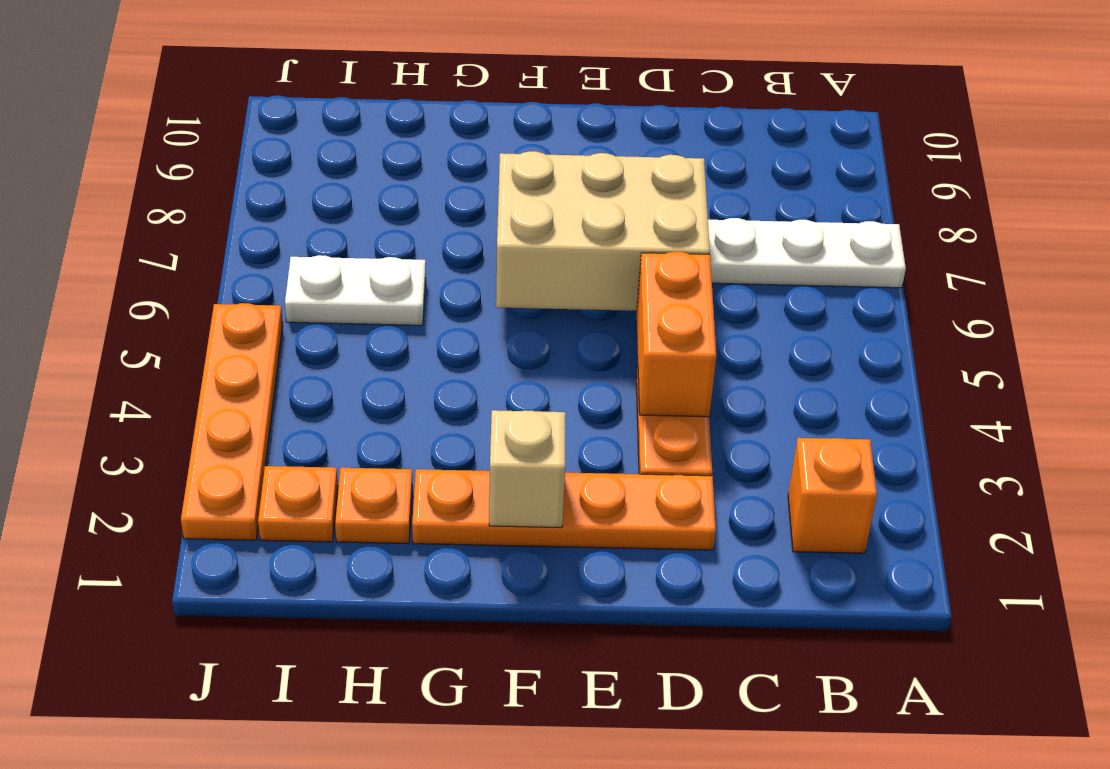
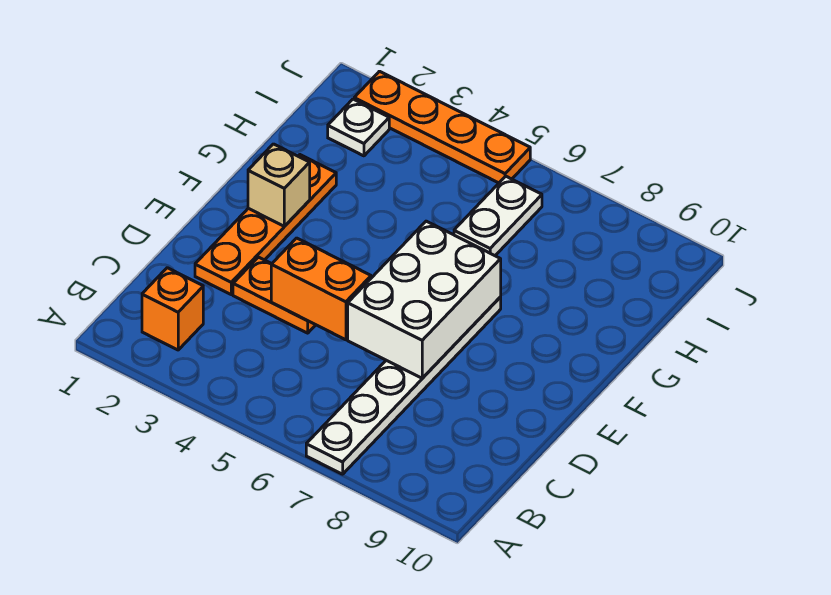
tan brick D6:F7 level 2 -> white brick D6:F7 level 2
orange plate H2 level 1 -> none
orange plate I2 level 1 -> white plate I2 level 1

